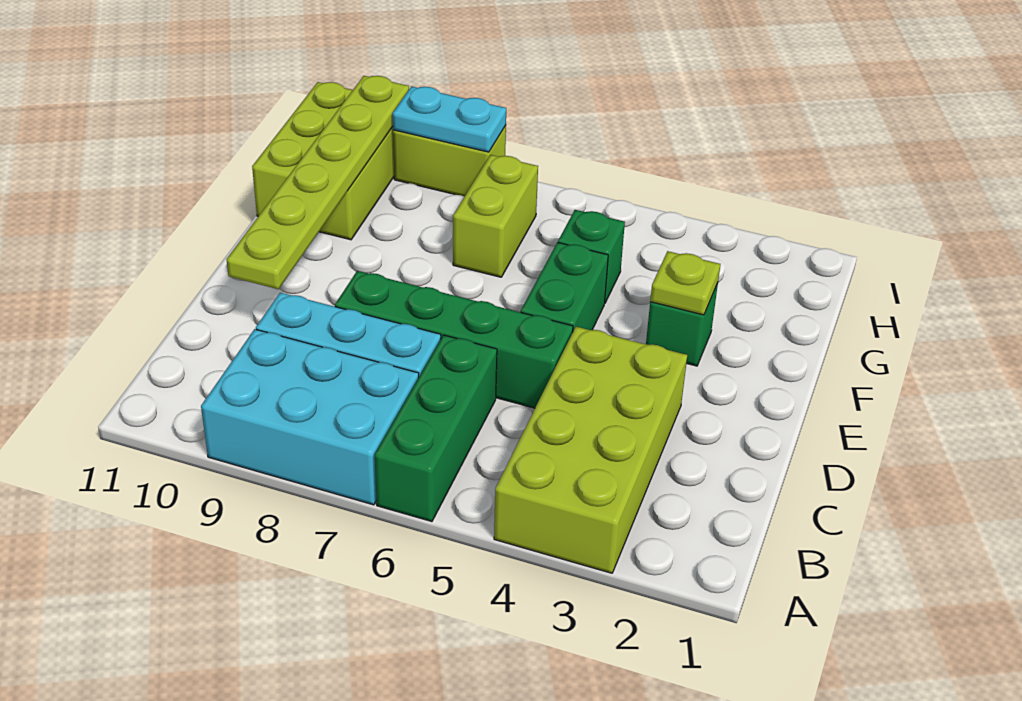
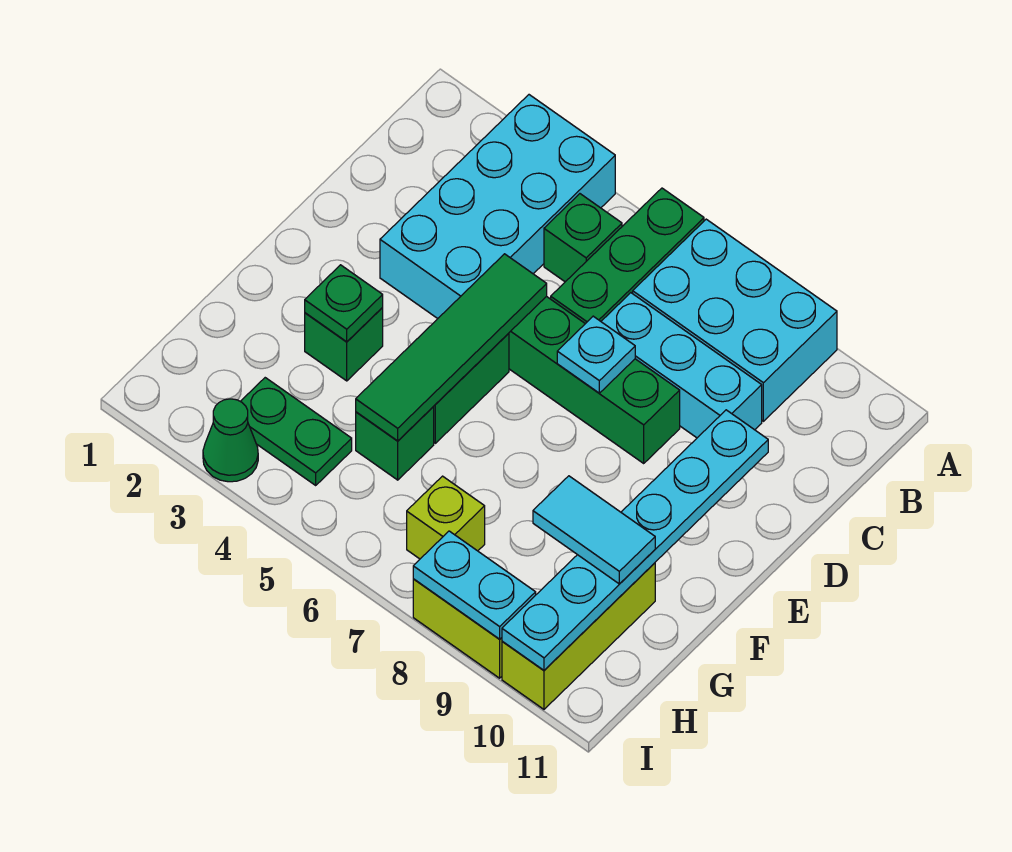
lime brick A3:D4 level 1 -> cyan brick A3:D4 level 1
none -> green brick B5 level 1
none -> green tile D5:G5 level 2
none -> cyan plate D7 level 2
lime plate D10:I10 level 2 -> cyan plate D10:I10 level 2
lime plate F3 level 2 -> green plate F3 level 2
lime brick G7:H7 level 1 -> lime brick H7 level 1
none -> cyan tile G9:G10 level 3
lime brick G10:I11 level 1 -> lime brick G10:I10 level 1
none -> green plate H3:H4 level 1
none -> green cone I3 level 1

